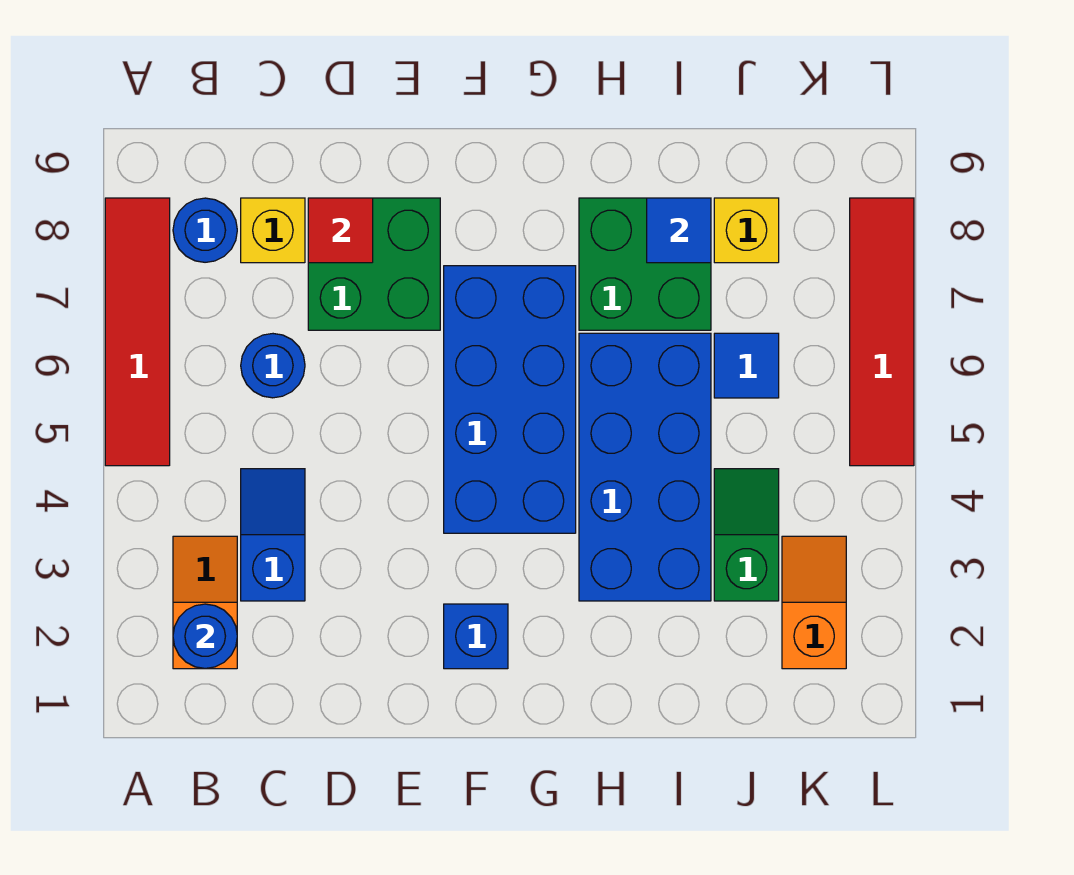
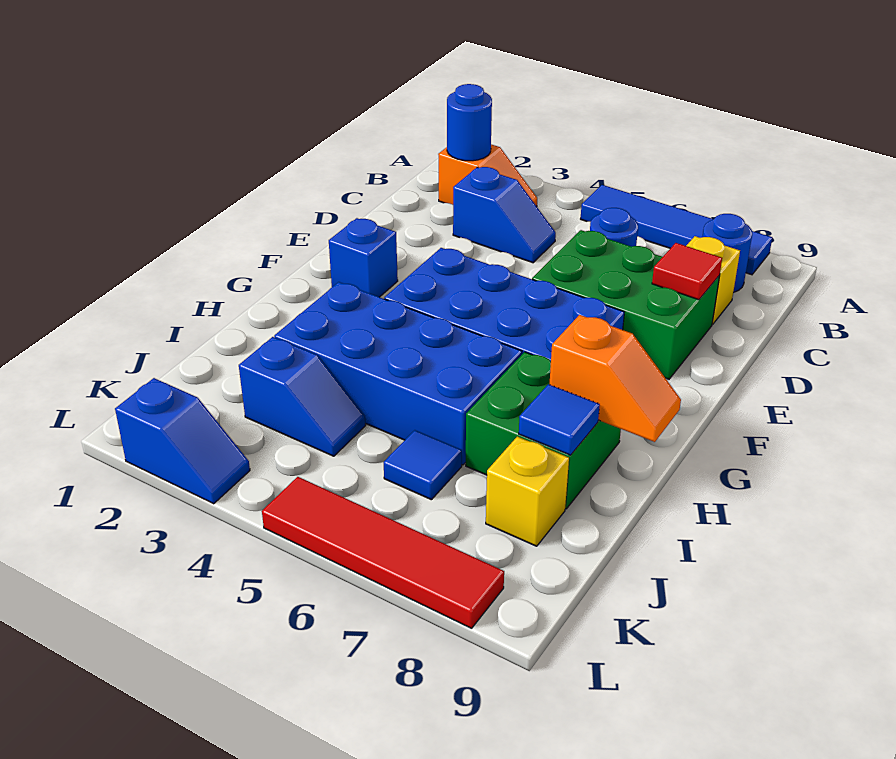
red tile A5:A8 level 1 -> blue tile A5:A8 level 1
green brick D7:E8 level 1 -> green brick D6:E8 level 1
green slope J3:J4 level 1 top 3 -> blue slope J3:J4 level 1 top 3
orange slope K2:K3 level 1 top 2 -> orange slope H8:H9 level 2 top 8
none -> blue slope L2:L3 level 1 top 2

